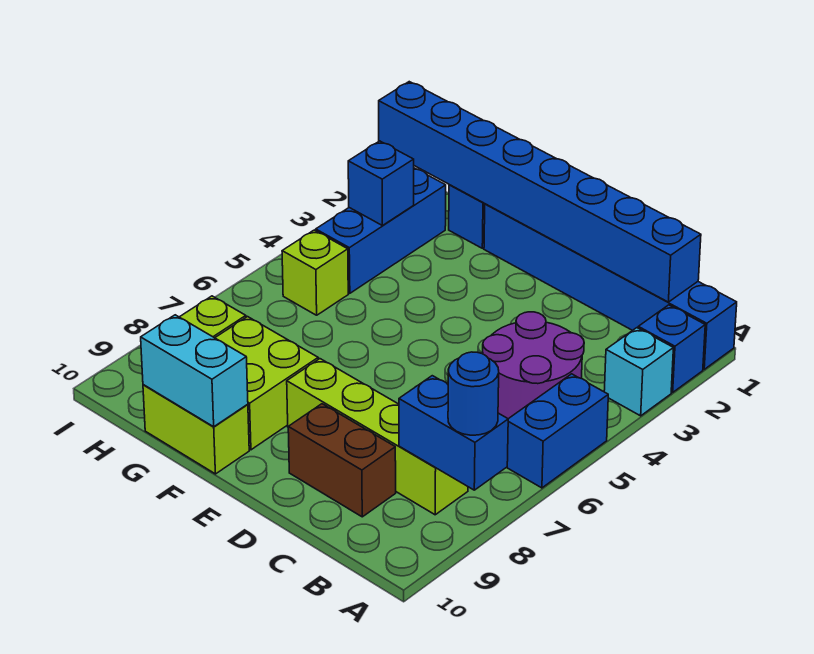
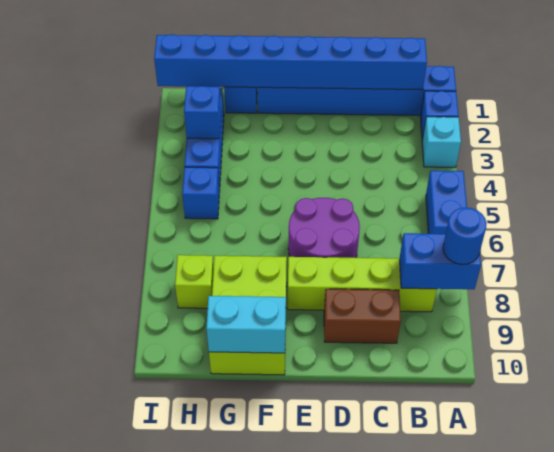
purple round brick B4:C5 level 1 -> purple round brick D6:E7 level 1
lime brick H5 level 1 -> blue brick H5 level 1

